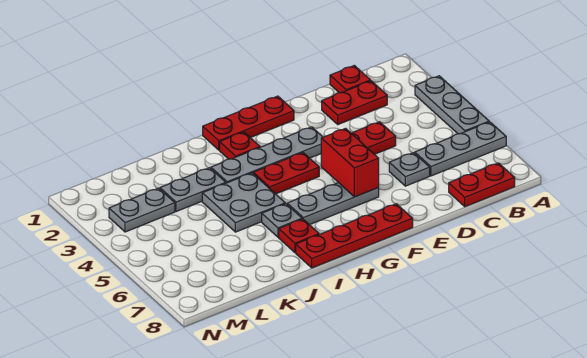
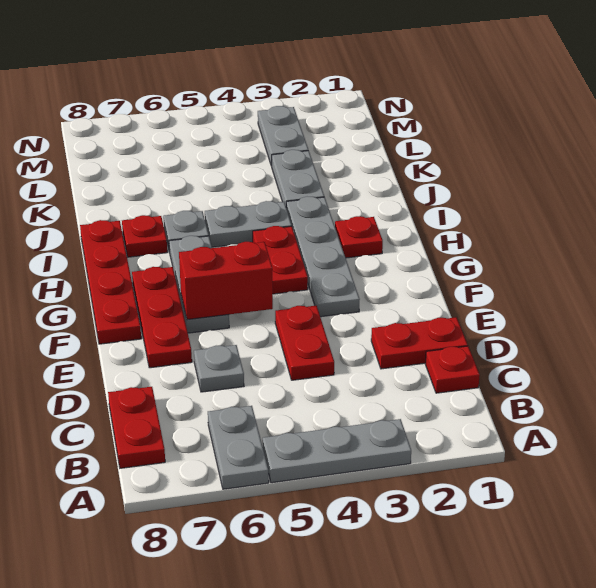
grey plate A6:C6 level 1 -> grey plate A6:B6 level 1
red plate C2:D2 level 1 -> red plate D1:D2 level 1
red plate F1:H1 level 1 -> red plate E7:G7 level 1
grey plate I4:J5 level 1 -> grey plate I4:I5 level 1

